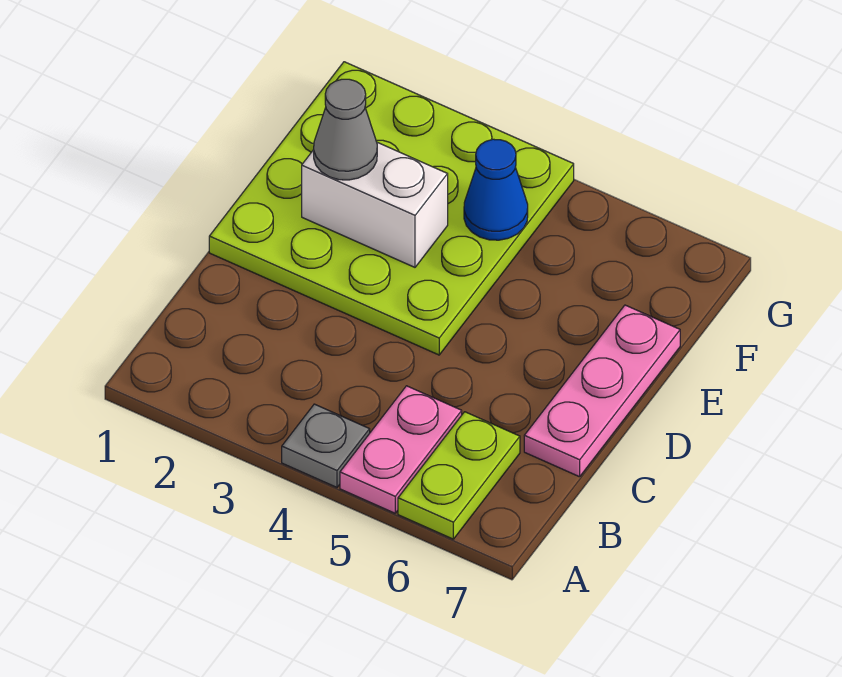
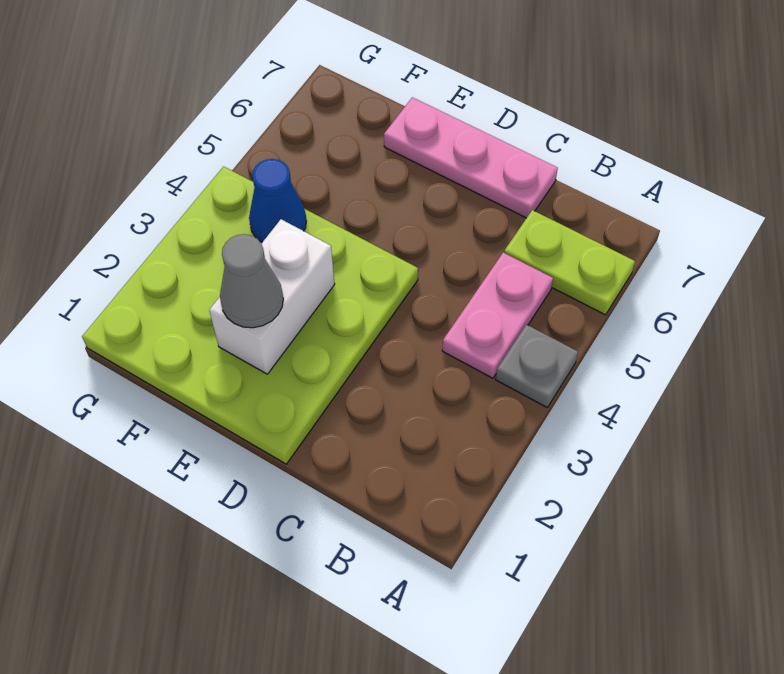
pink plate A5:B5 level 1 -> pink plate B4:B5 level 1

